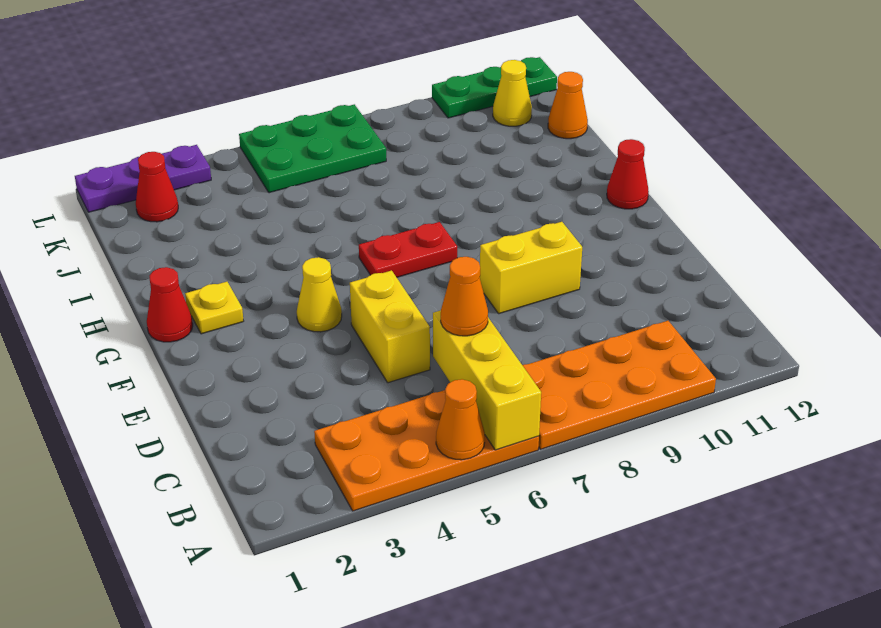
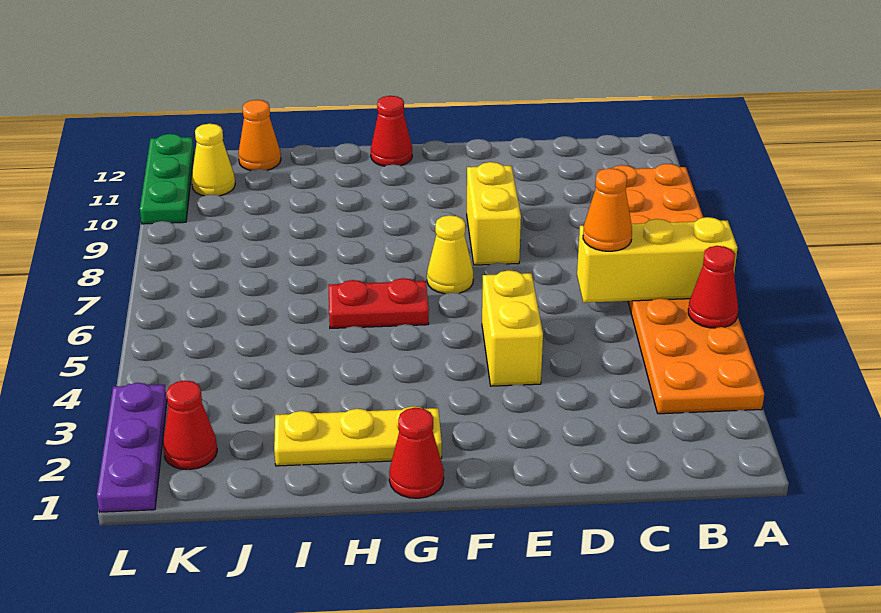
orange cone A5 level 2 -> red cone A5 level 2
yellow brick D5:E5 level 1 -> yellow brick E4:E5 level 1
yellow cone F4 level 1 -> yellow cone F7 level 1
yellow plate G2 level 1 -> yellow plate G2:I2 level 1
red plate G6:G7 level 1 -> red plate G6:H6 level 1
green plate K5:L7 level 1 -> none

